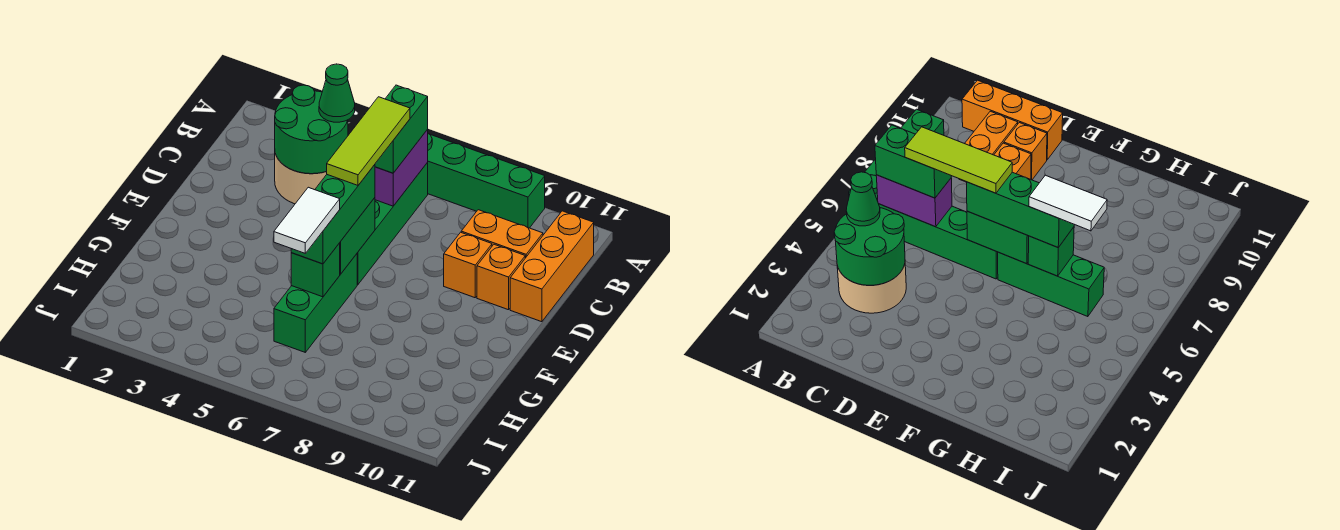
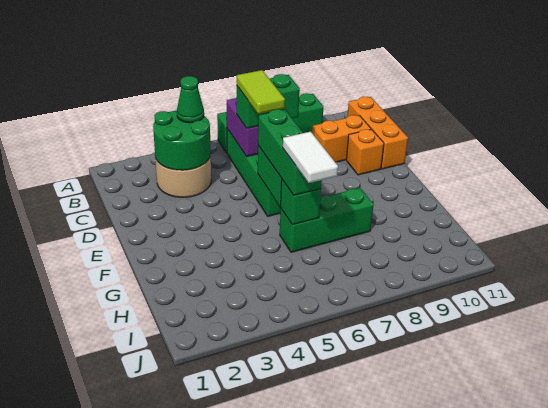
green brick B6:C6 level 3 -> green brick C6:C7 level 3
lime tile C6:E6 level 4 -> lime tile C6:D6 level 4
orange brick D9 level 1 -> none
green brick F6:H6 level 1 -> green brick G6:G8 level 1

